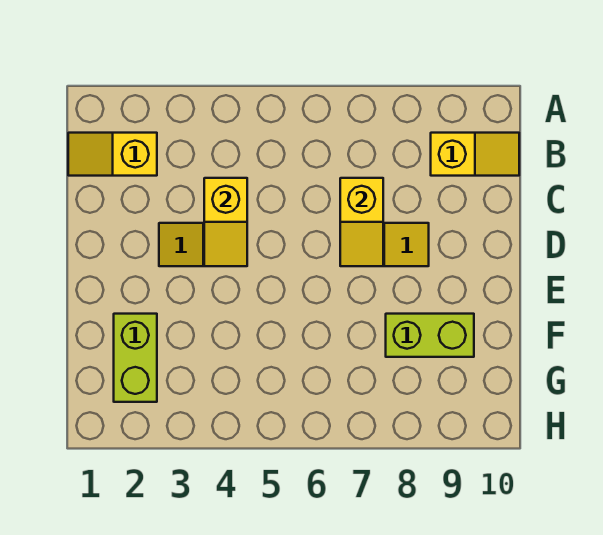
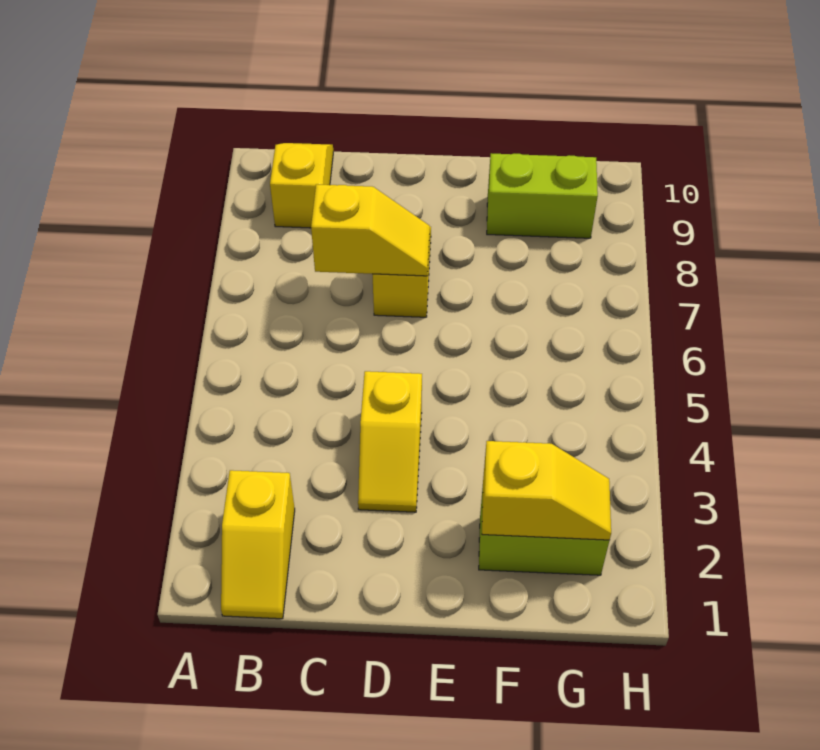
yellow slope C4:D4 level 2 top C -> yellow slope F2:G2 level 2 top F
lime brick F8:F9 level 1 -> lime brick F9:G9 level 1

